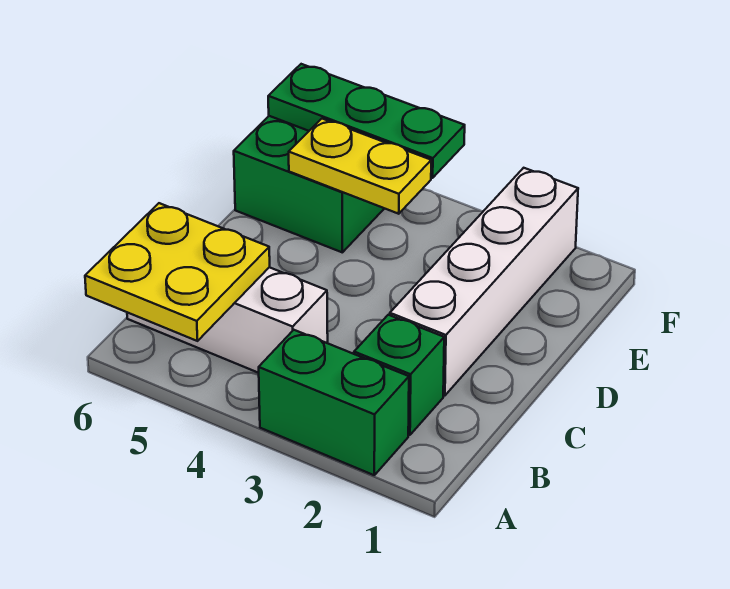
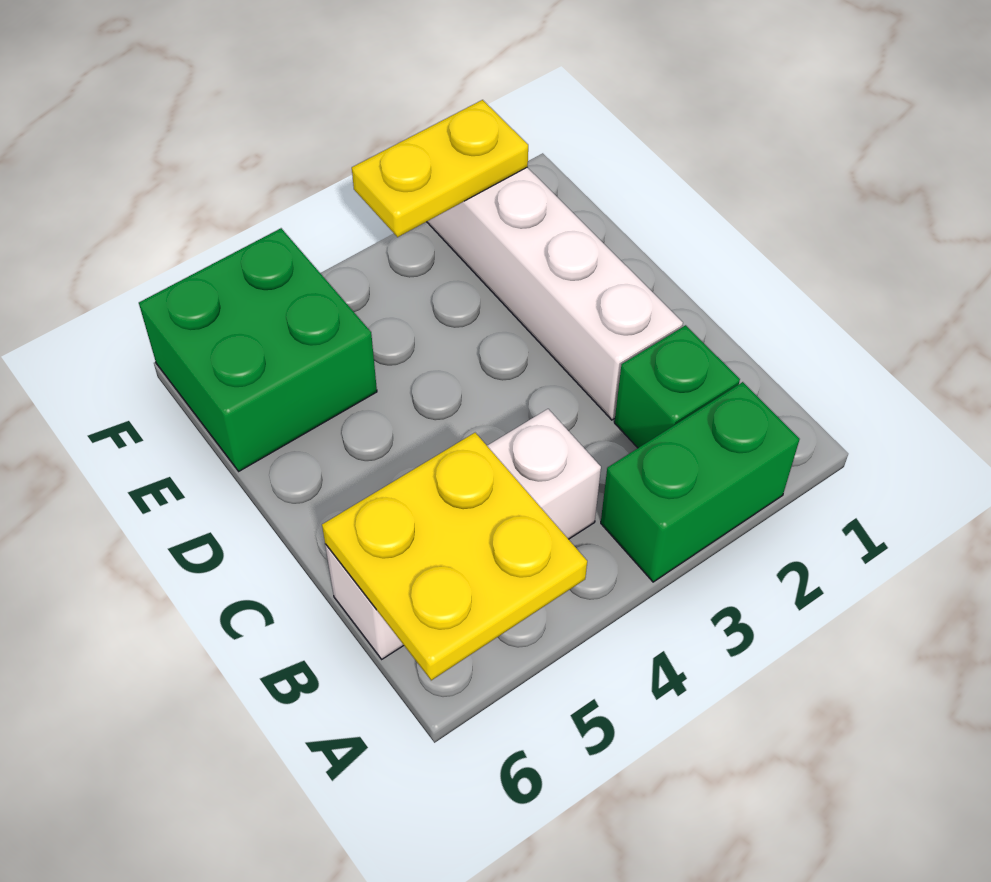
yellow plate E4:E5 level 2 -> yellow plate F2:F3 level 2
green plate F4:F6 level 2 -> none

